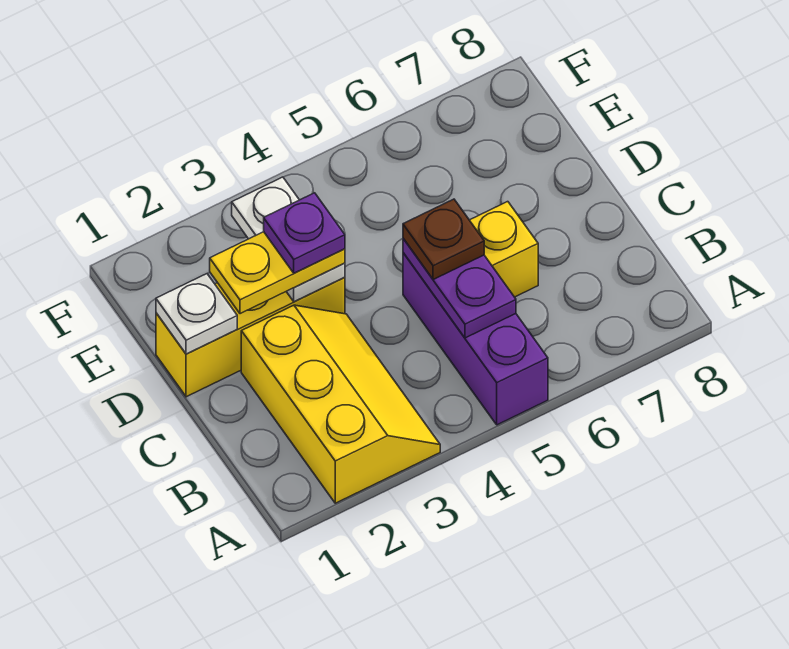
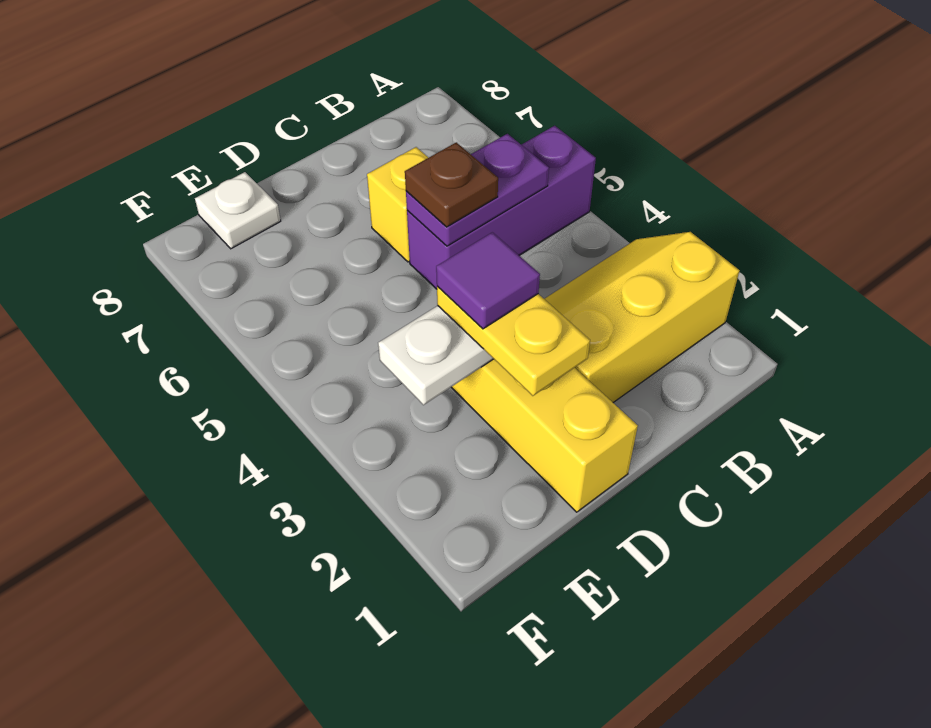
white plate D1 level 2 -> white plate E8 level 1
purple plate D3 level 4 -> purple tile D3 level 4

